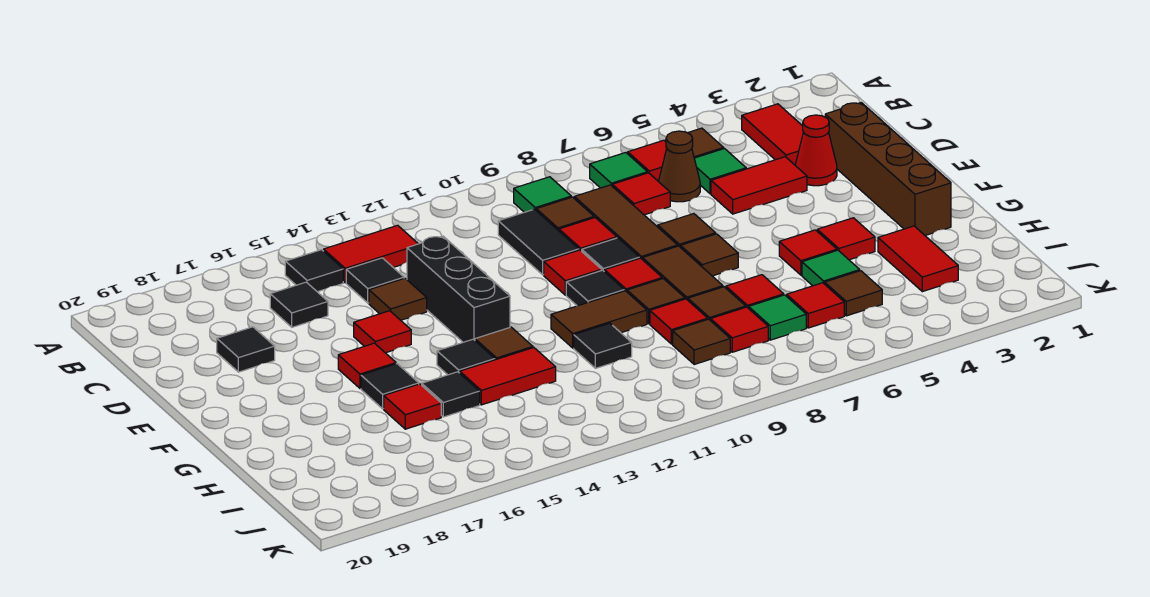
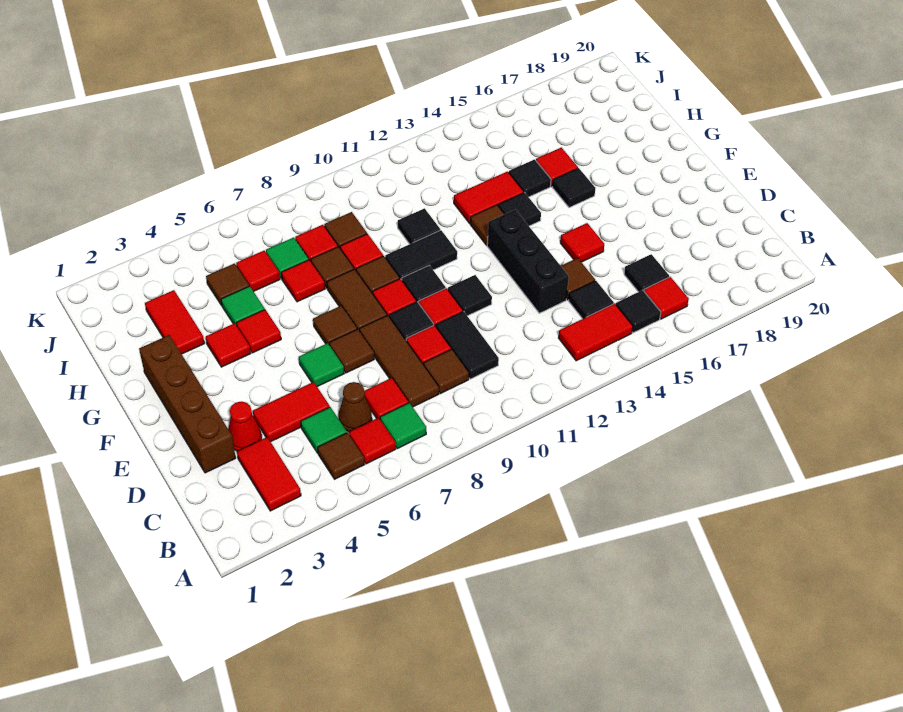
green tile B9 level 1 -> green tile E6 level 1
black tile D18 level 1 -> black tile E11 level 1
red tile F16 level 1 -> red tile B16 level 1
brown tile G10:G11 level 1 -> black tile G10:G11 level 1

